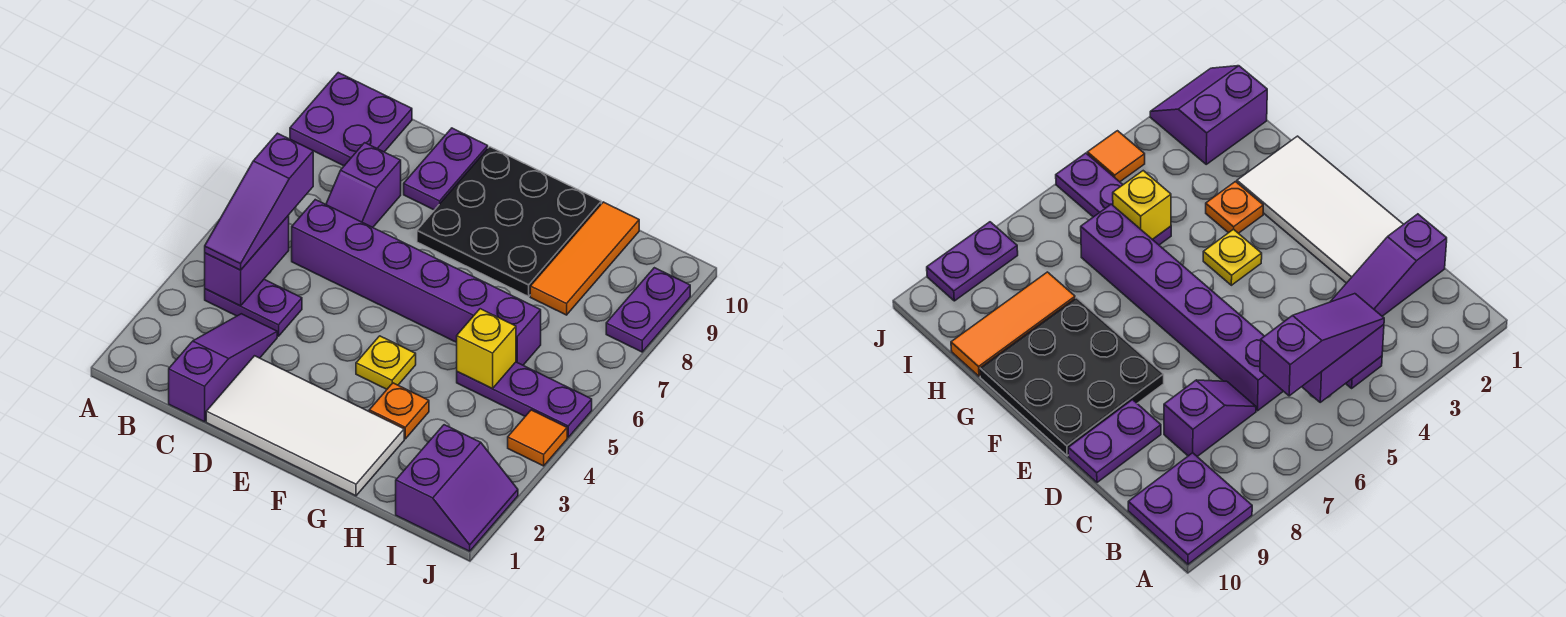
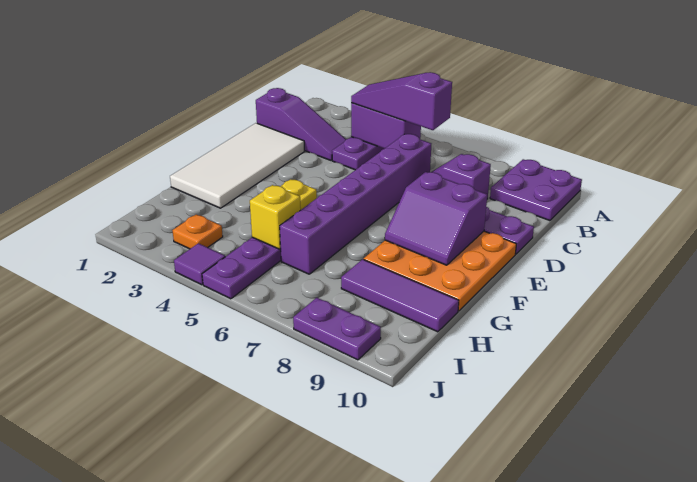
black plate E8:G10 level 1 -> orange plate E8:G10 level 1
orange plate G3 level 1 -> orange plate I3 level 1
orange tile H8:H10 level 1 -> purple tile H8:H10 level 1
purple slope I1:J2 level 1 top I -> purple slope E8:F9 level 2 top E
orange tile J4 level 1 -> purple tile J4 level 1

